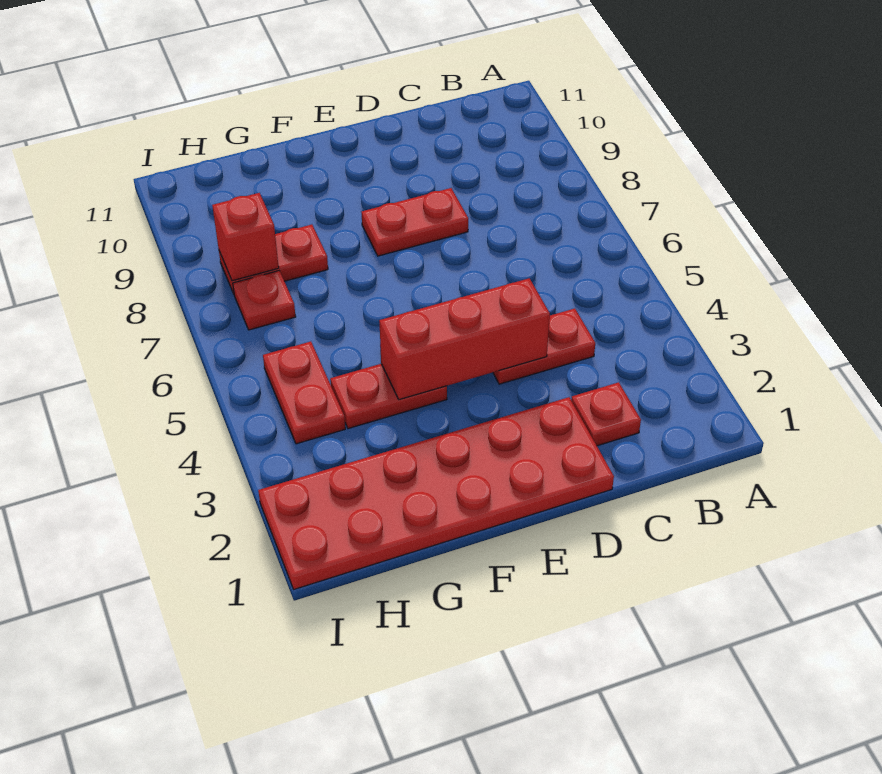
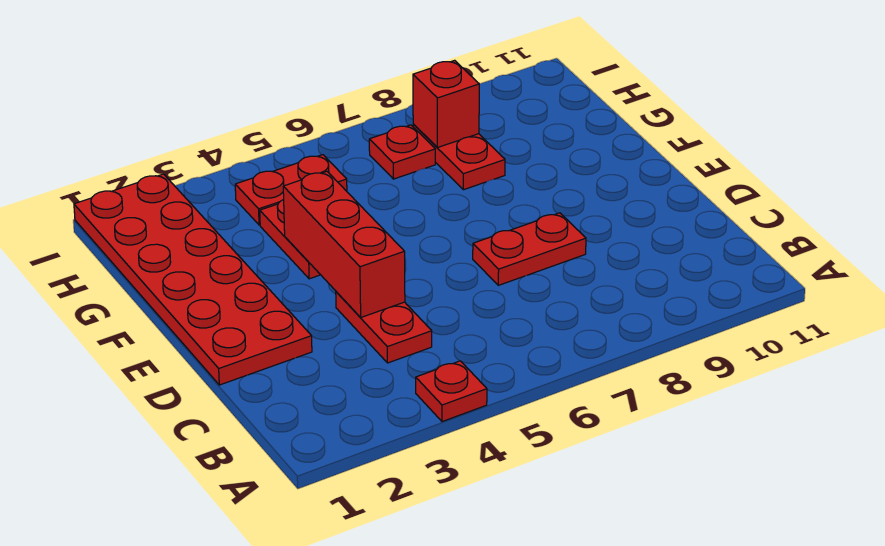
red plate C2 level 1 -> red plate A4 level 1
red plate D8:E8 level 1 -> red plate D7:D8 level 1

